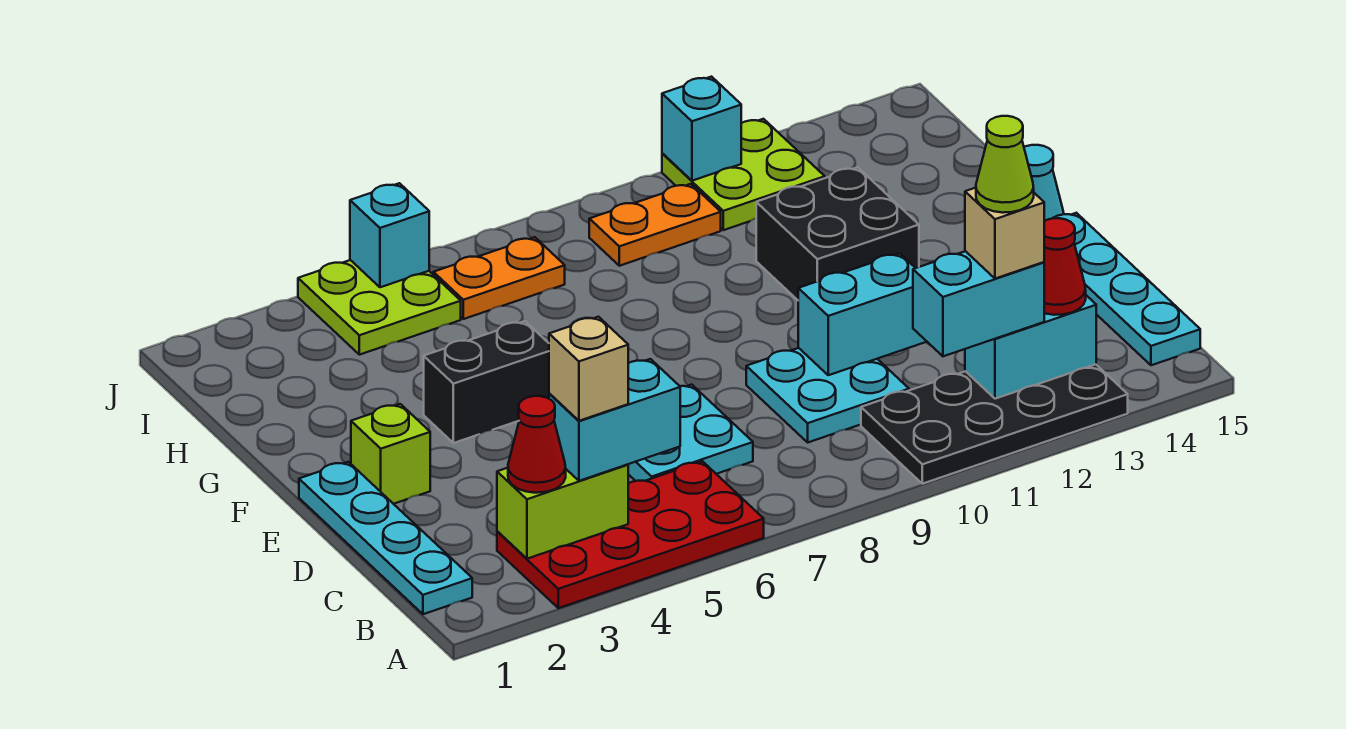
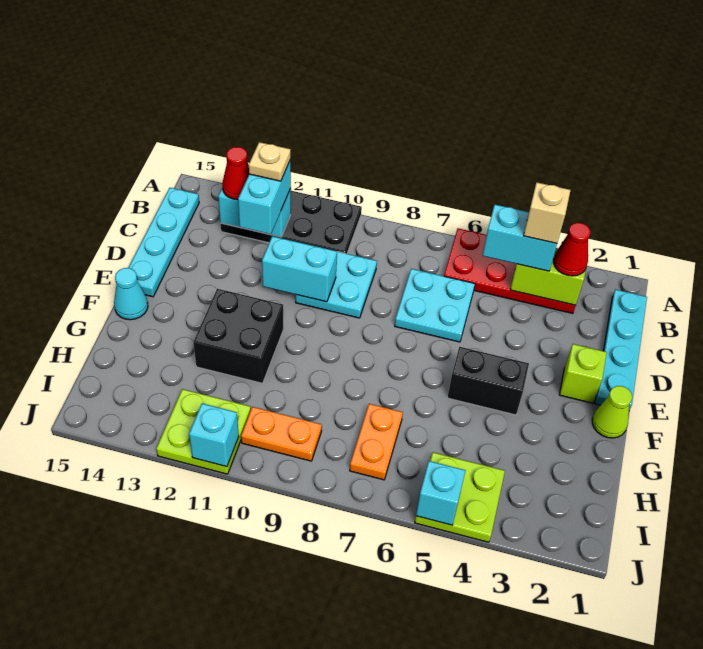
cyan brick B11:B12 level 3 -> cyan brick B12:C12 level 3
tan brick B12 level 4 -> tan plate B12 level 4
lime cone B12 level 5 -> lime cone F1 level 1
orange plate I6:I7 level 1 -> orange plate H7:I7 level 1

